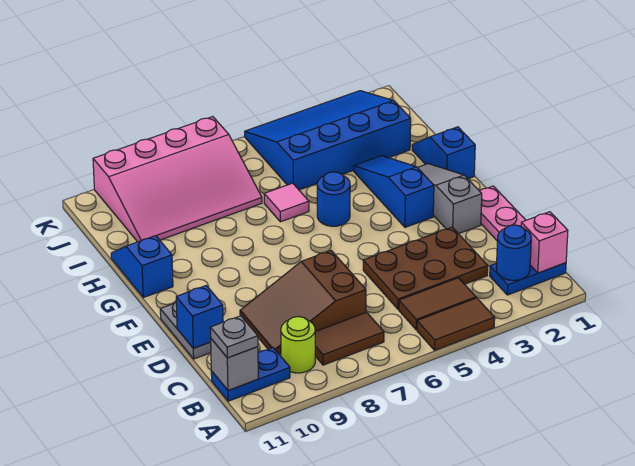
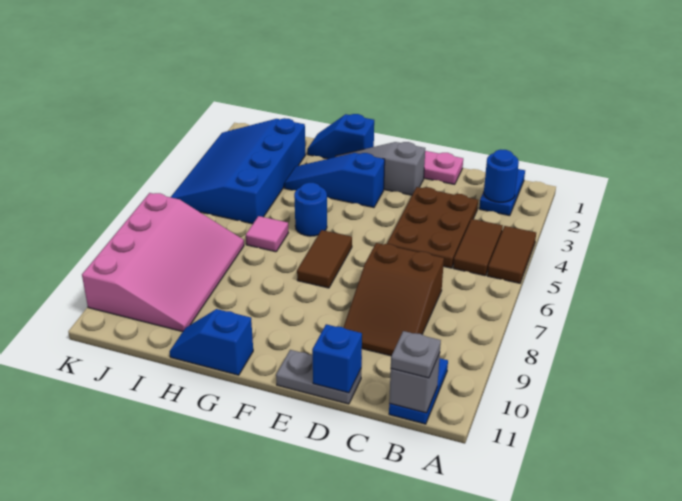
pink brick B1 level 2 -> none
brown tile B7:B8 level 1 -> brown tile F6:F7 level 1
lime round brick B9 level 1 -> none

